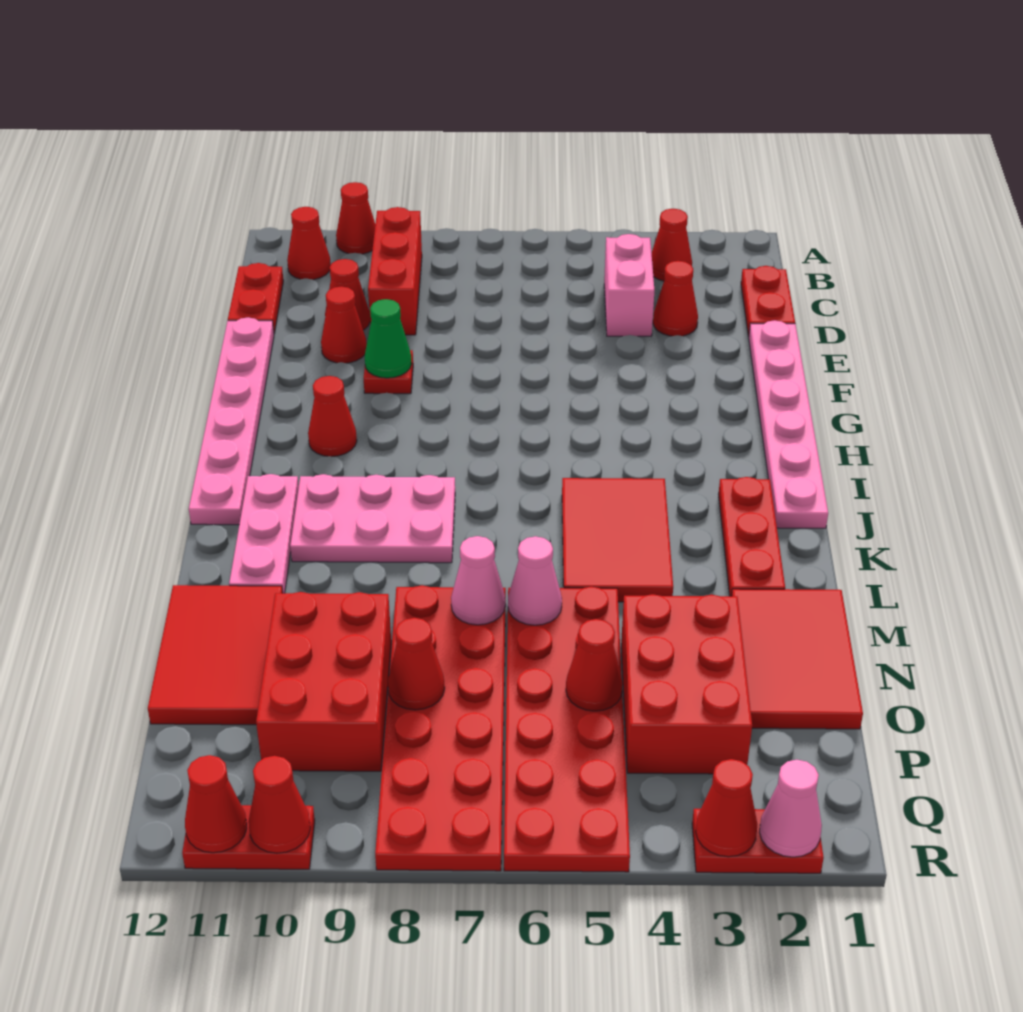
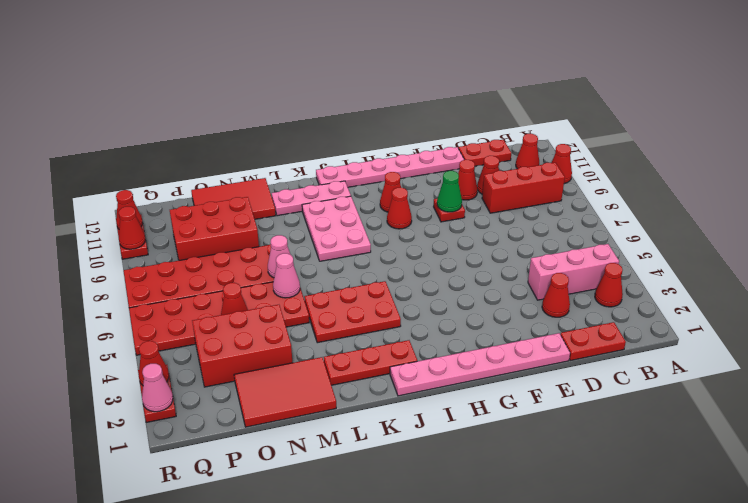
pink brick C4:D4 level 1 -> pink brick B4:D4 level 1
red tile J4:L5 level 1 -> red plate J4:L5 level 1
red cone O8 level 2 -> red cone H9 level 1

